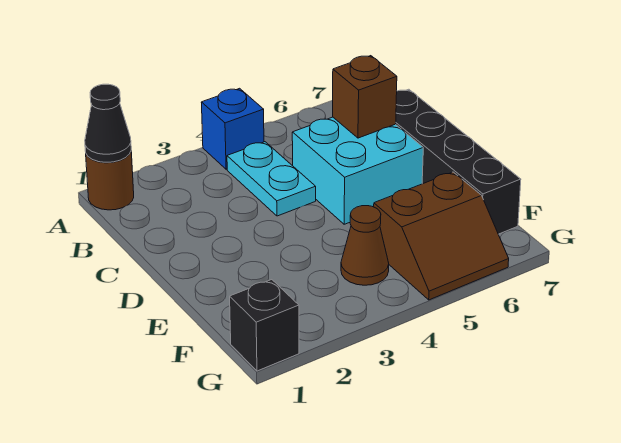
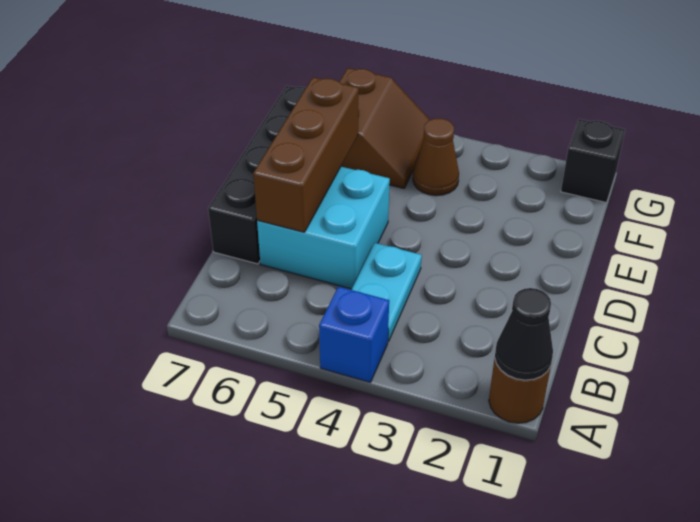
brown brick C6 level 2 -> brown brick C6:E6 level 2
brown slope F5:G6 level 1 top F -> brown slope F5:G6 level 1 top 6

